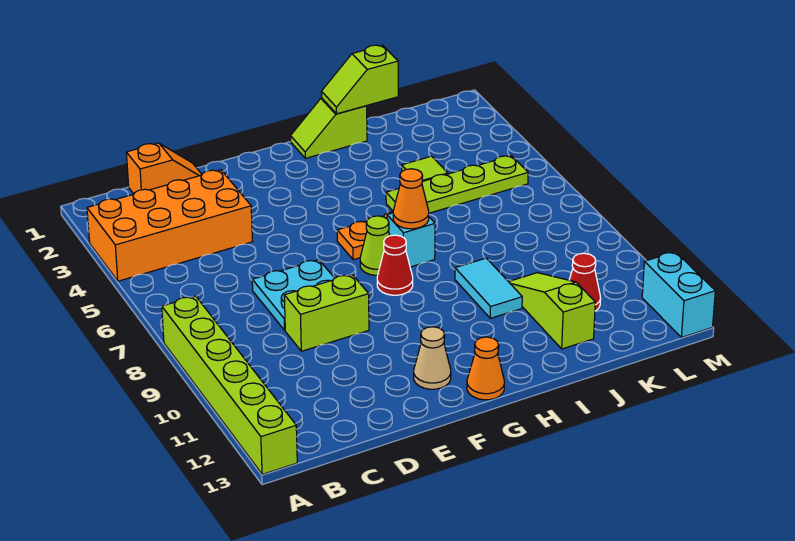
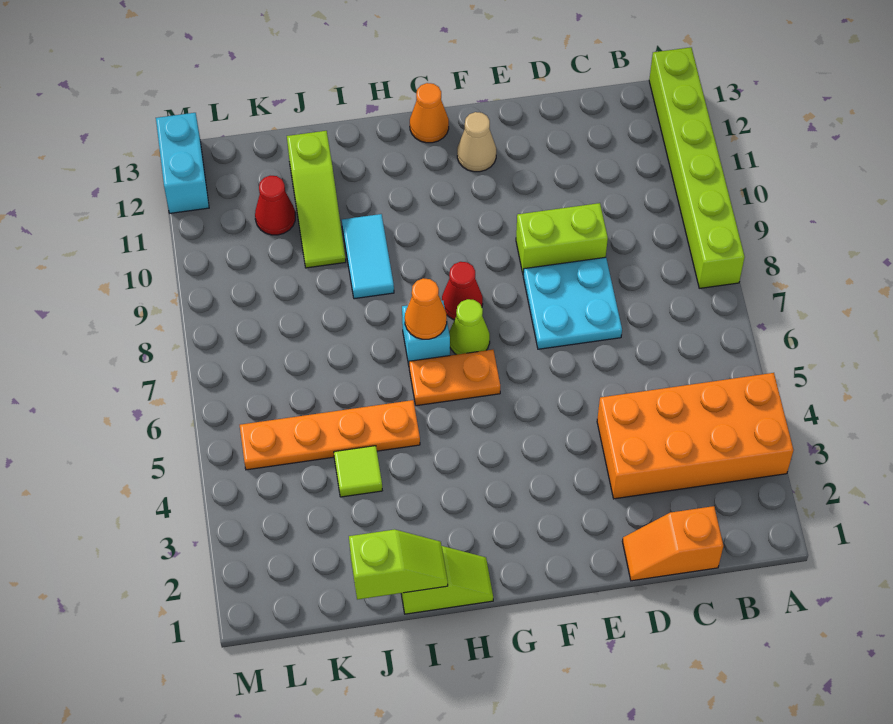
lime plate I5:L5 level 1 -> orange plate I5:L5 level 1

